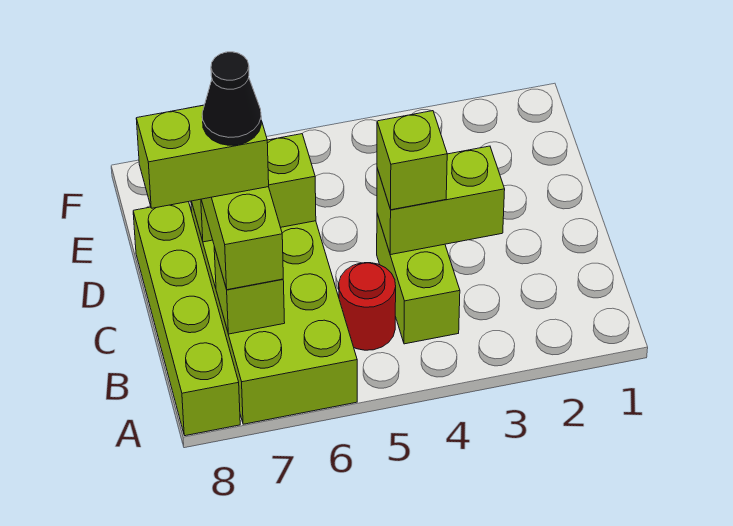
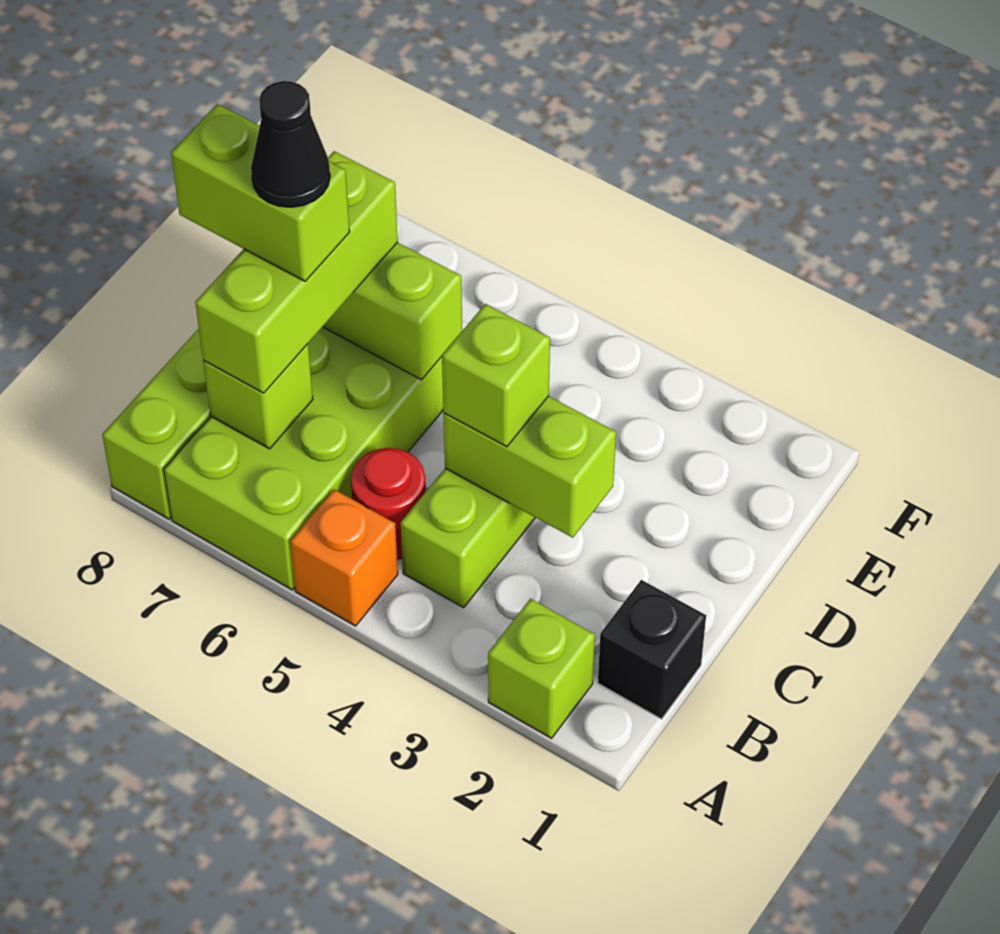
none -> lime brick A2 level 1
none -> orange brick A5 level 1
none -> black brick B1 level 1

